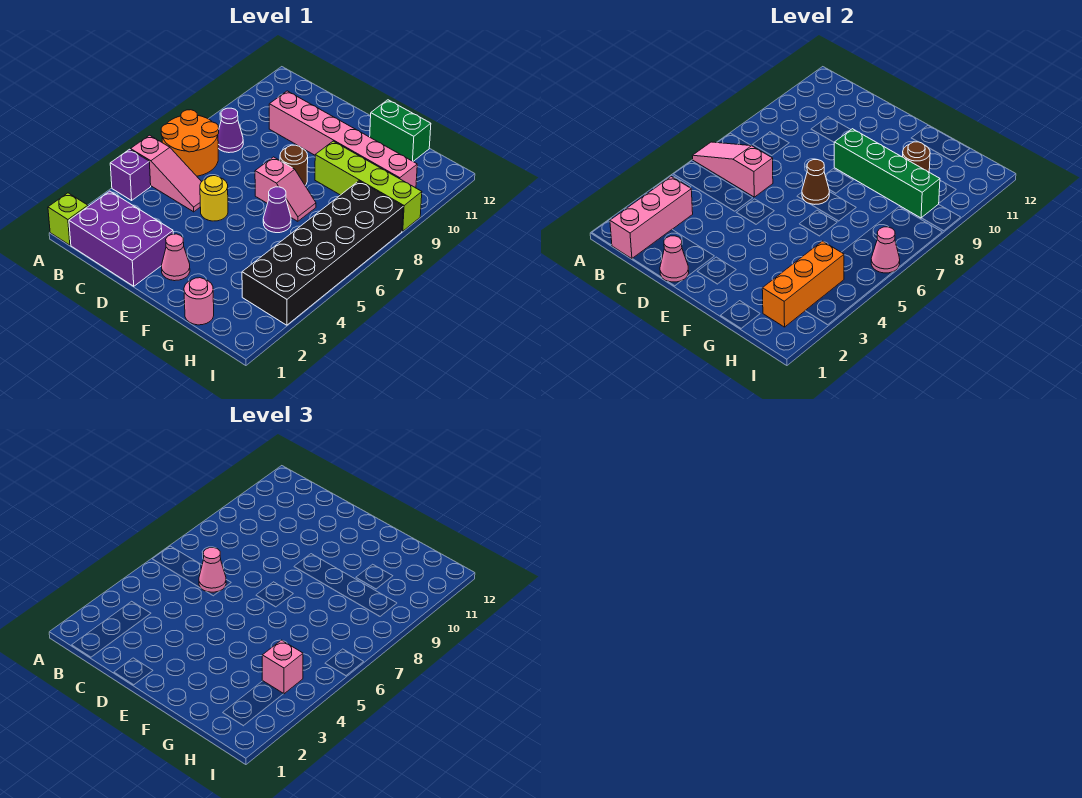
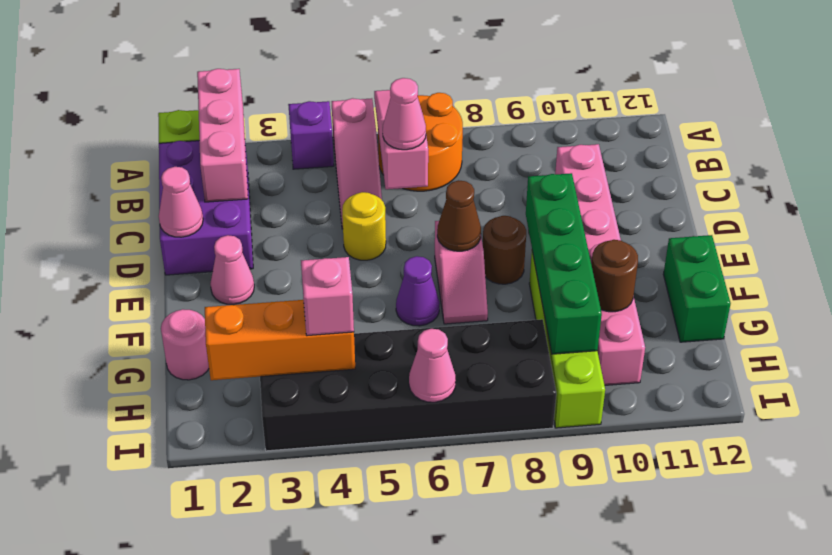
pink brick B1:B3 level 2 -> pink brick A2:C2 level 2
purple cone B8 level 1 -> none

